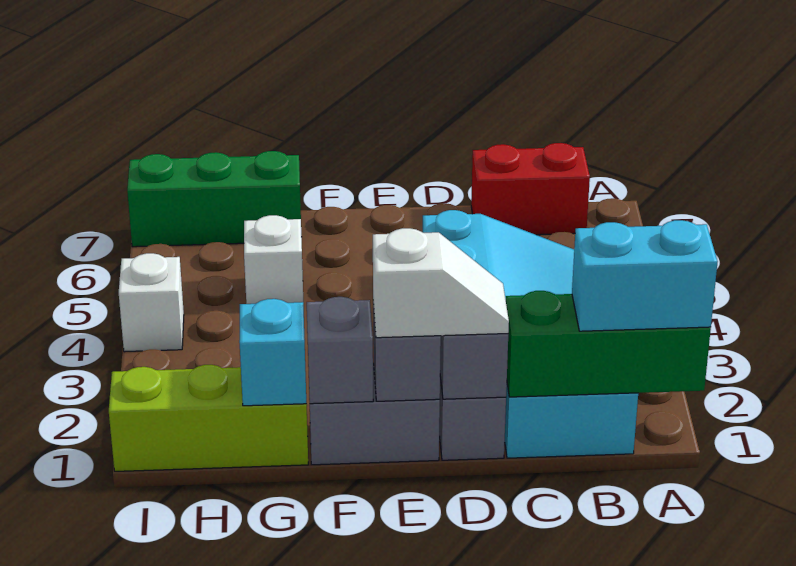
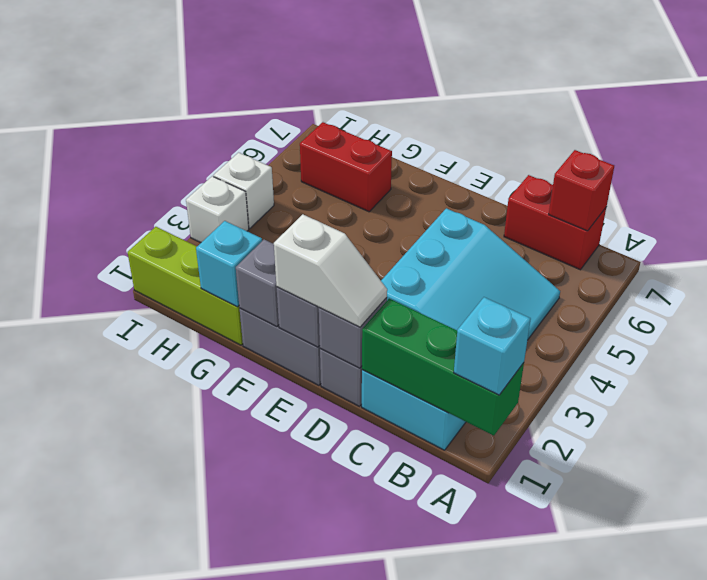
cyan brick A1:B1 level 3 -> cyan brick A1 level 3
none -> red brick B7 level 2
white brick G5 level 1 -> white brick I3 level 1
none -> red brick G6:H6 level 1
green brick G7:I7 level 1 -> none

